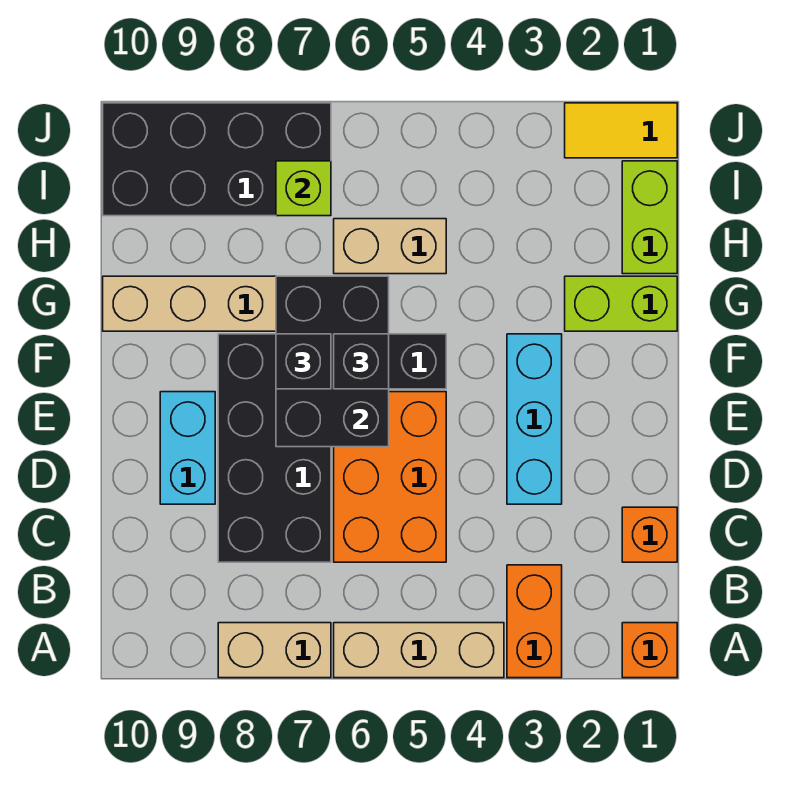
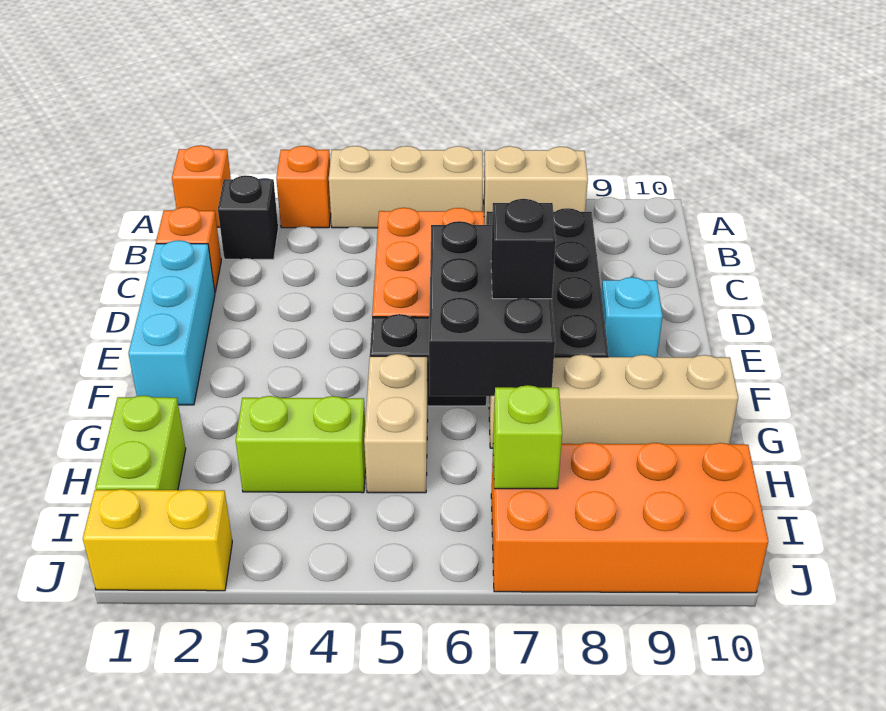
orange brick A3:B3 level 1 -> orange brick A3 level 1
cyan brick D3:F3 level 1 -> cyan brick D1:F1 level 1
cyan brick D9:E9 level 1 -> cyan brick E9 level 1
black brick F6 level 3 -> black brick B2 level 1
lime brick G1:G2 level 1 -> lime brick H3:H4 level 1
tan brick H5:H6 level 1 -> tan brick G5:H5 level 1
black brick I7:J10 level 1 -> orange brick I7:J10 level 1
yellow tile J1:J2 level 1 -> yellow brick J1:J2 level 1

